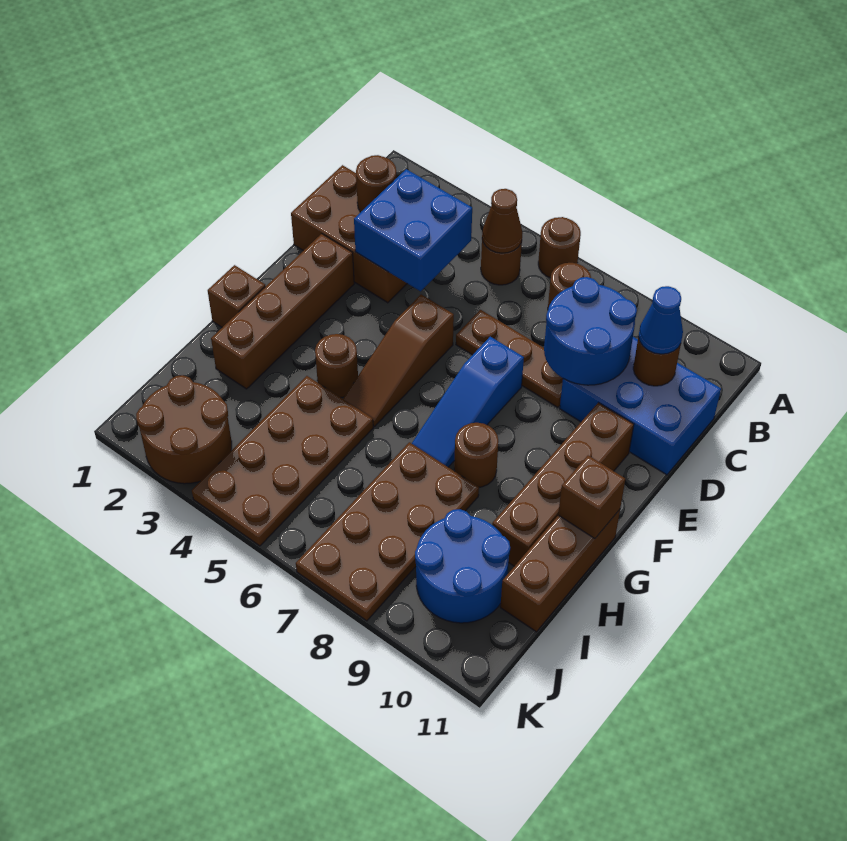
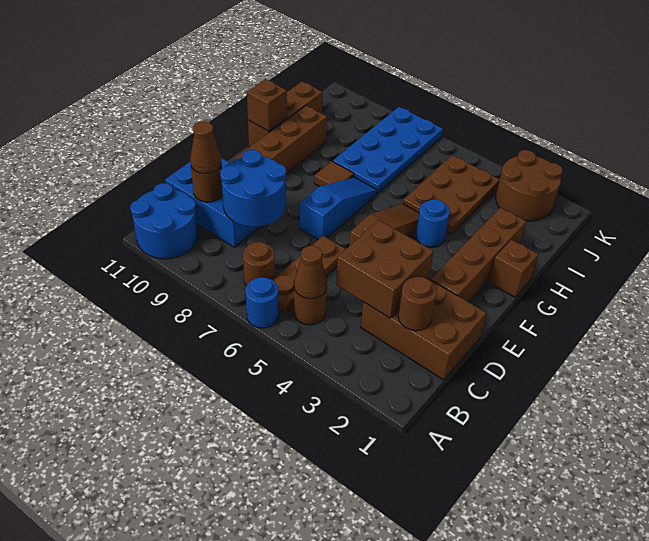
brown round brick A6 level 1 -> blue round brick A6 level 1
blue brick C3:D4 level 2 -> brown brick C3:D4 level 2
blue cone C10 level 3 -> brown cone C10 level 3
brown plate D6:D8 level 1 -> brown plate B6:D6 level 1
brown round brick G4 level 1 -> blue round brick G4 level 1
brown round brick G8 level 1 -> brown tile G8 level 1
brown plate H4:K5 level 1 -> brown plate H4:J5 level 1
brown plate H7:K8 level 1 -> blue plate H7:K8 level 1
blue round brick I9:J10 level 1 -> blue round brick A10:B11 level 1

